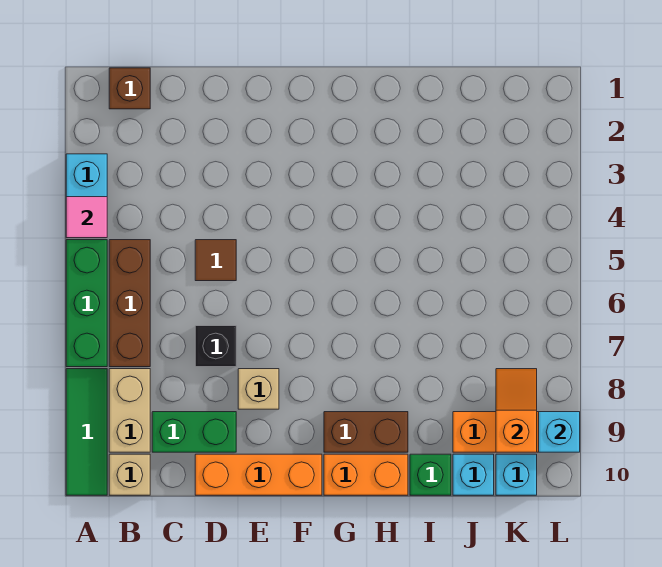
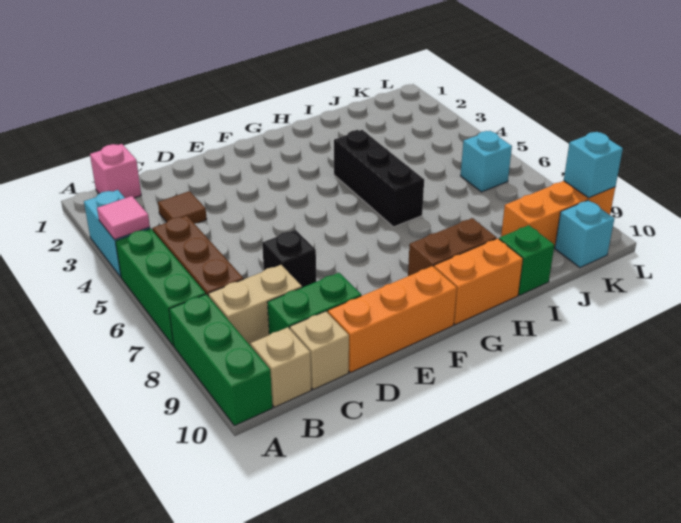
green tile A8:A10 level 1 -> green brick A8:A10 level 1
brown brick B1 level 1 -> pink brick B1 level 1
tan brick B8:B9 level 1 -> tan brick B8:C8 level 1
brown tile D5 level 1 -> brown tile C3 level 1
tan brick E8 level 1 -> tan brick C10 level 1
none -> black brick H4:H6 level 1
cyan brick J10 level 1 -> cyan brick K6 level 1
orange slope K8:K9 level 2 top 9 -> none

